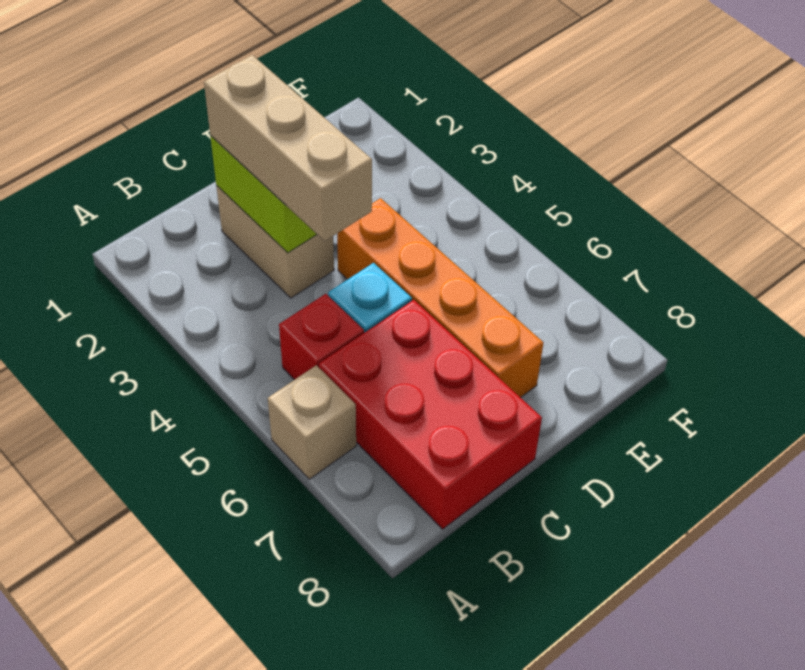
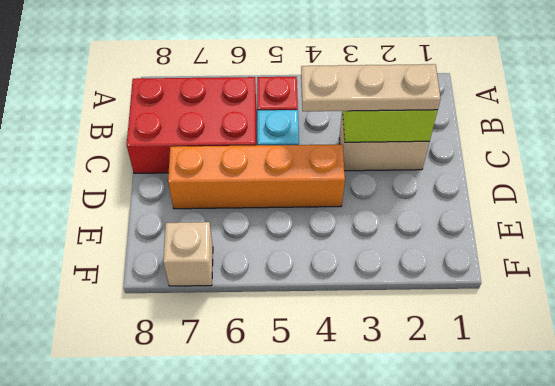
tan brick A6 level 1 -> tan brick F7 level 1
tan brick C2:C4 level 3 -> tan plate C2:C4 level 3

